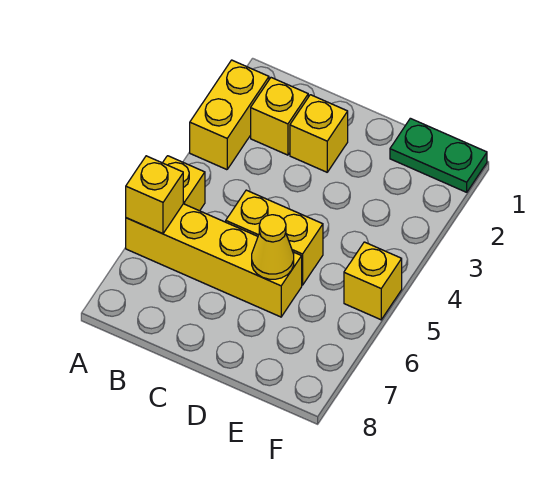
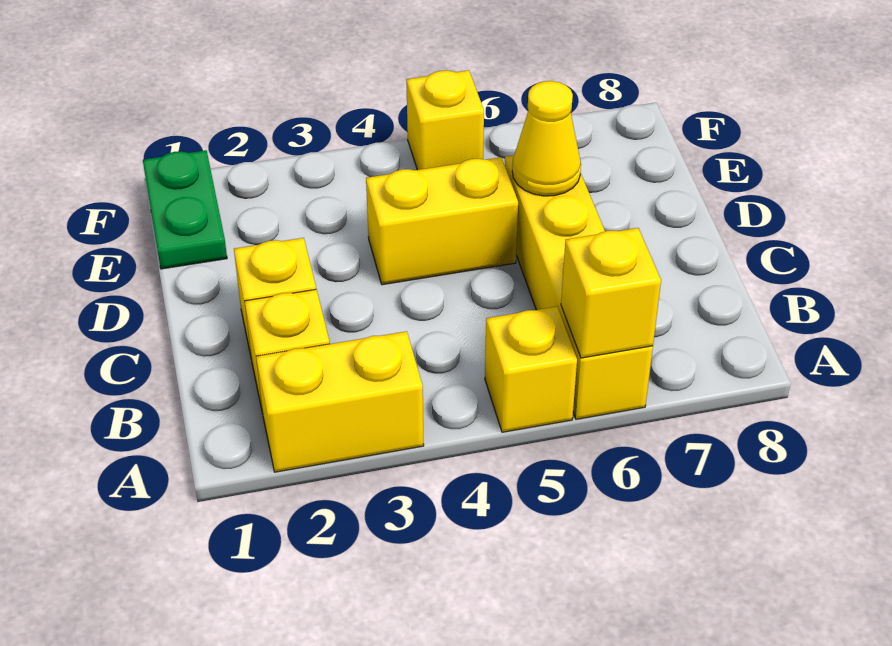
yellow brick C5:D5 level 1 -> yellow brick D4:D5 level 1

